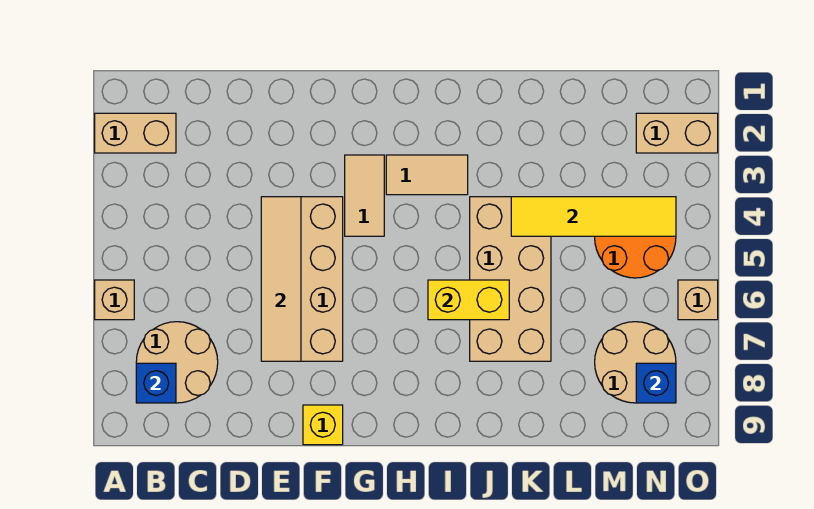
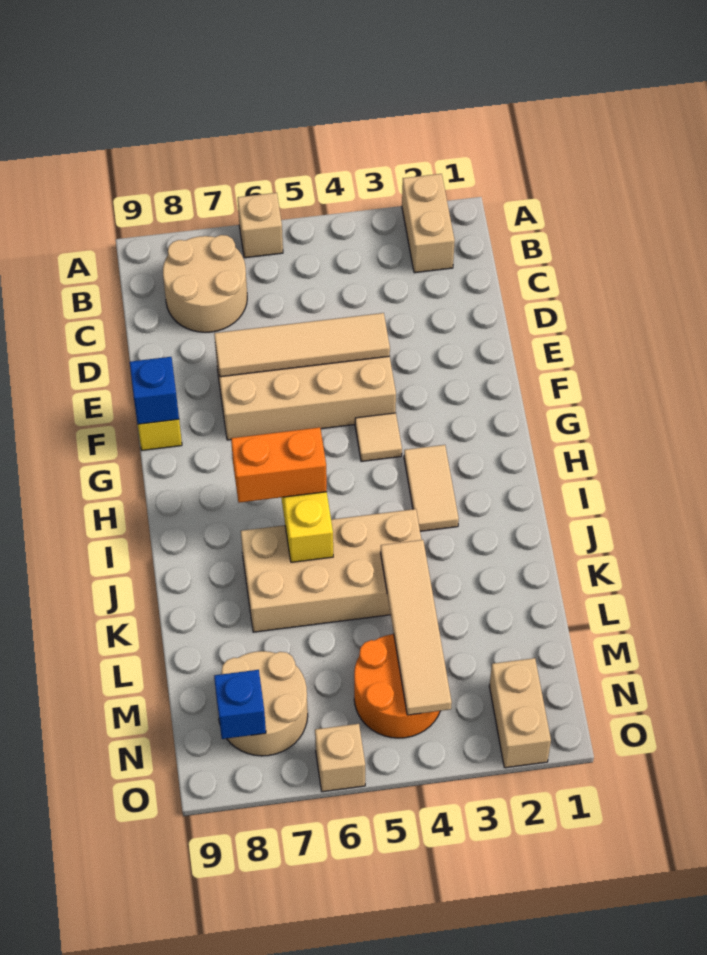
blue brick B8 level 2 -> blue brick F9 level 2
tan tile G3:G4 level 1 -> tan tile G4 level 1
none -> orange brick I6:I7 level 3
yellow tile K4:N4 level 2 -> tan tile K4:N4 level 2

